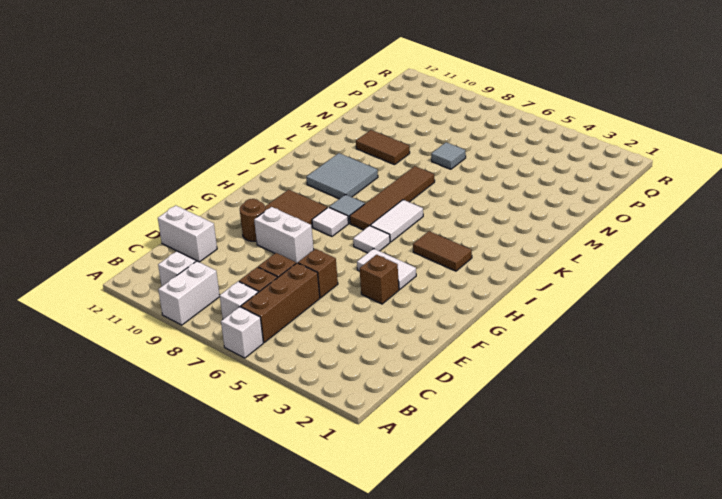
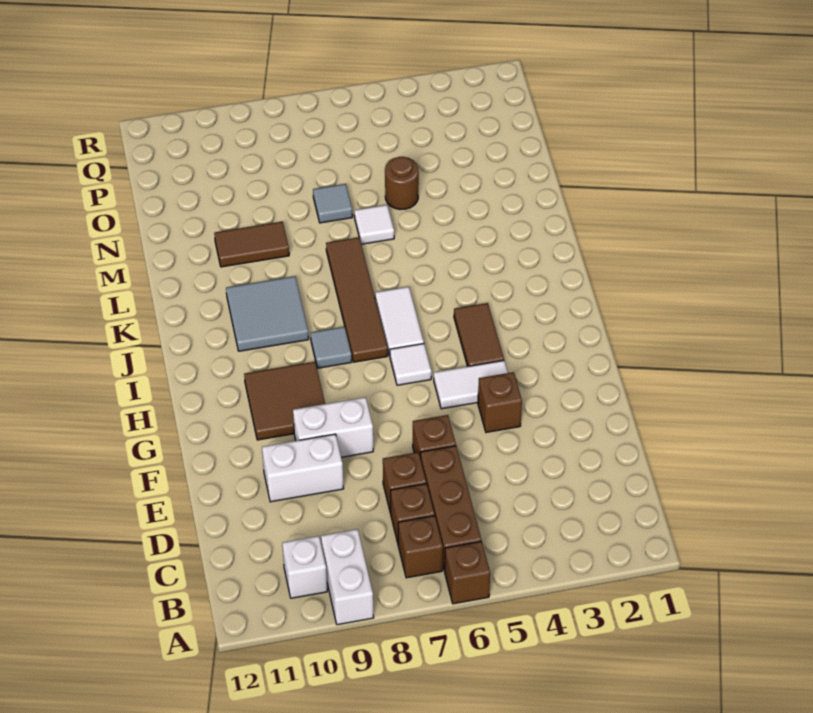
white brick A6 level 1 -> brown brick A6 level 1
white brick B7 level 1 -> brown brick B7 level 1
white brick D11:D12 level 1 -> white brick E9:E10 level 1
brown round brick F10 level 1 -> brown round brick N5 level 1
white tile H8 level 1 -> white tile M6 level 1
brown tile I3:I4 level 1 -> brown tile H4:I4 level 1

